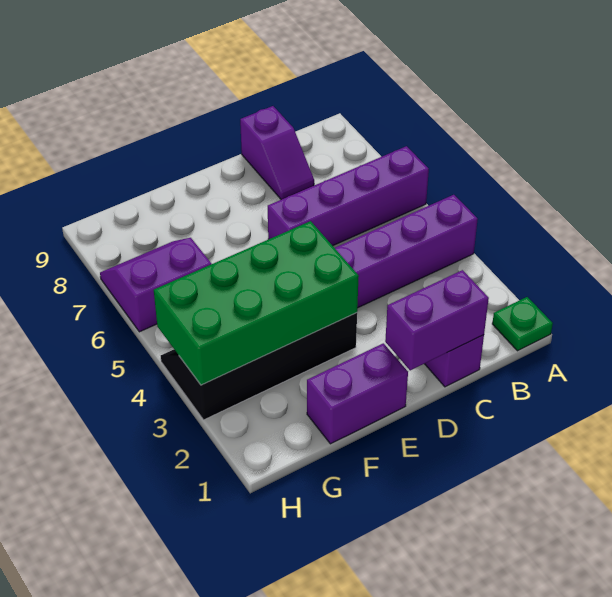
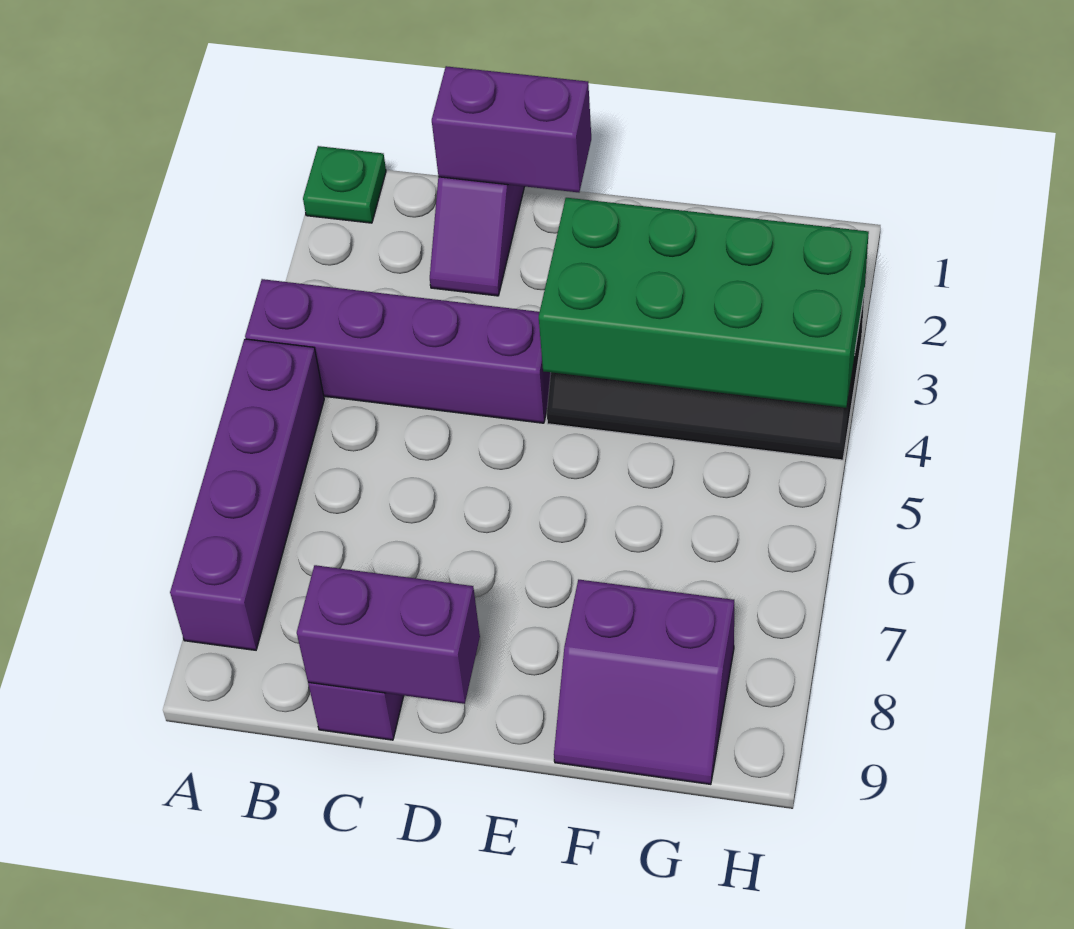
purple brick A6:D6 level 1 -> purple brick A5:A8 level 1
purple brick E1:F1 level 1 -> purple brick C9:D9 level 2
purple slope G6:H7 level 1 top 6 -> purple slope F8:G9 level 1 top 8

